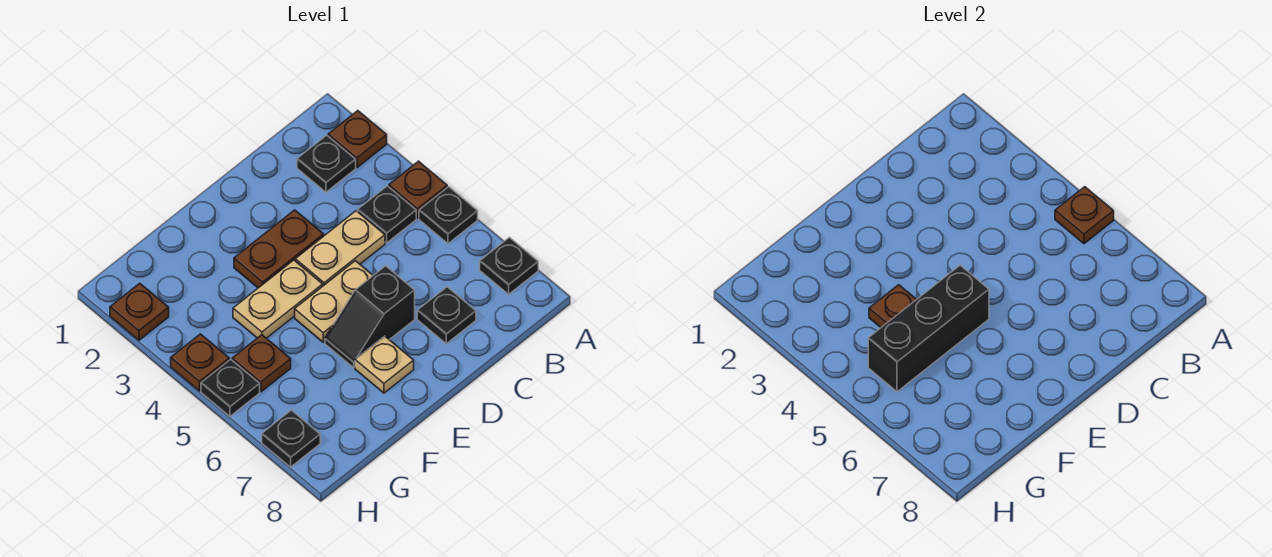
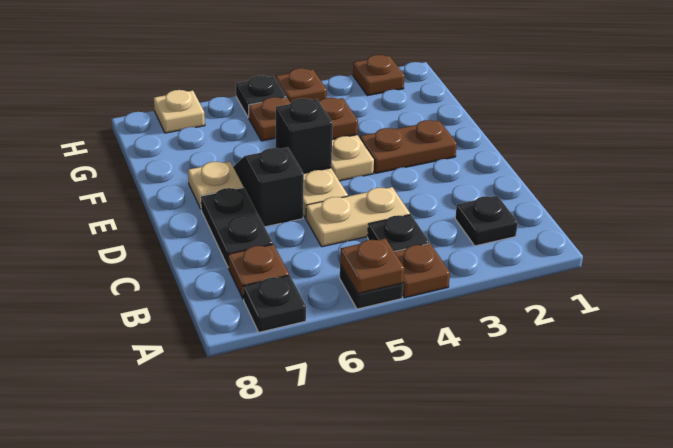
brown plate A2 level 1 -> brown plate B7 level 1
tan plate C4:D4 level 1 -> tan plate C4:C5 level 1
black plate C7 level 1 -> black plate C7:D7 level 1
brown plate D3:E3 level 1 -> brown plate E2:E3 level 1
black brick E5:G5 level 2 -> black brick E5 level 2
black plate H7 level 1 -> tan plate H7 level 1

